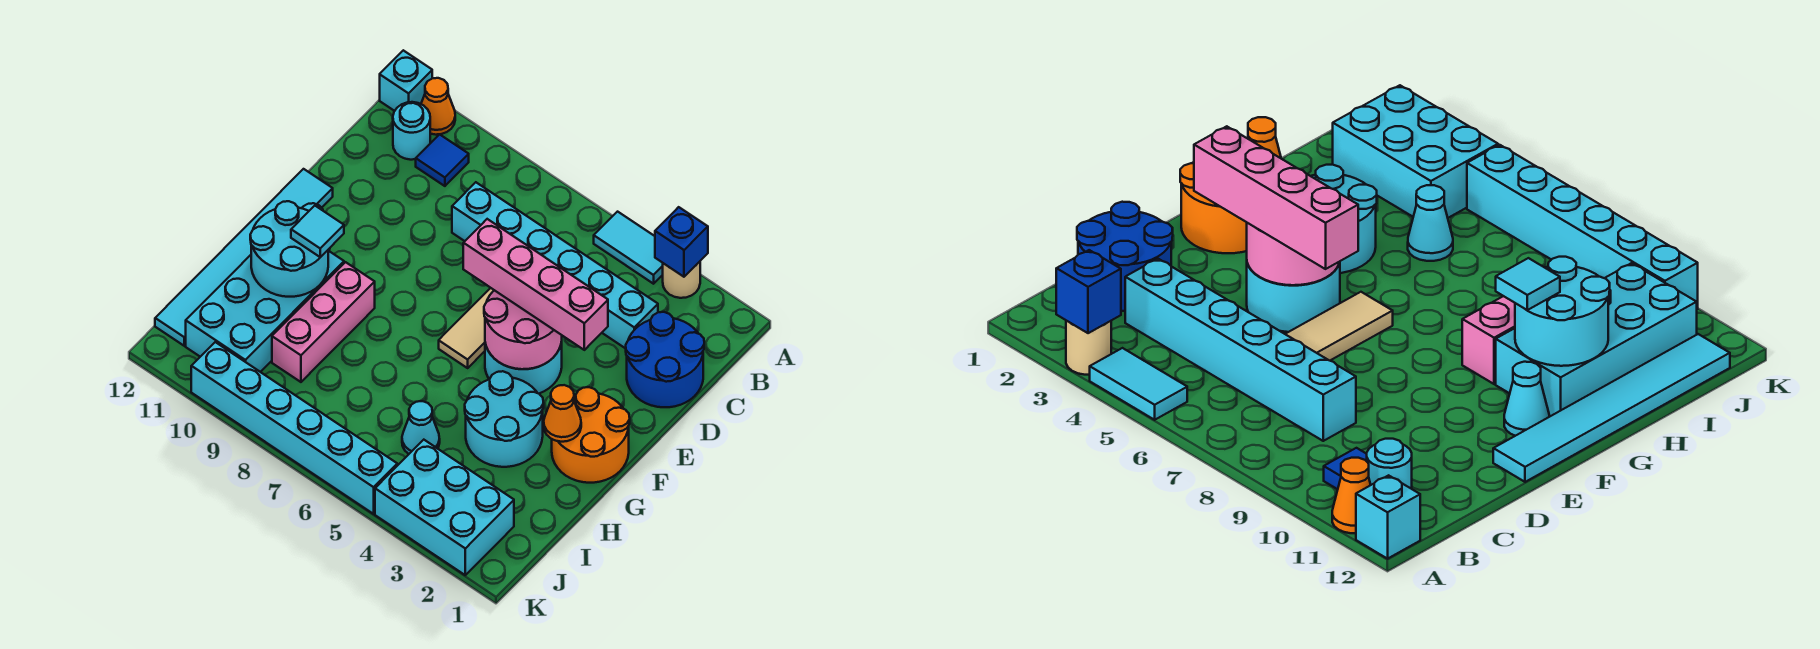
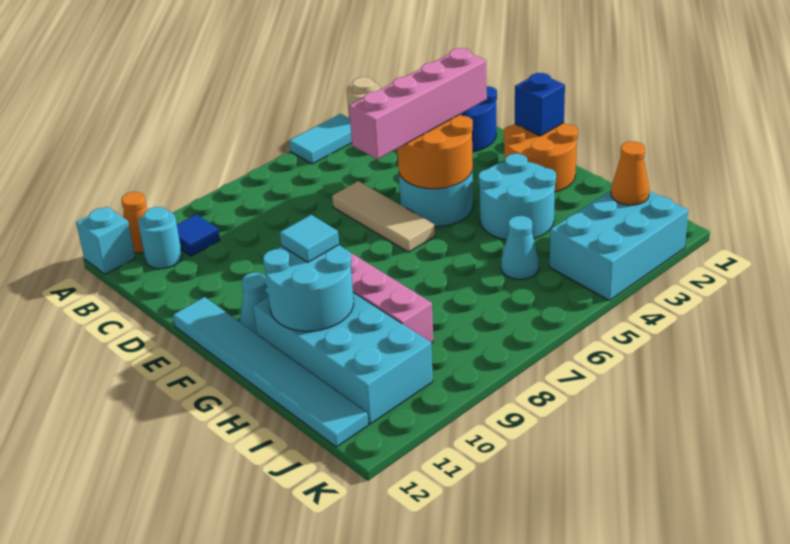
blue brick A3 level 2 -> blue brick F1 level 2
cyan brick C3:C8 level 1 -> none
pink round brick E4:F5 level 2 -> orange round brick E4:F5 level 2
orange cone G2 level 2 -> orange cone J2 level 2
cyan brick K5:K10 level 1 -> none

